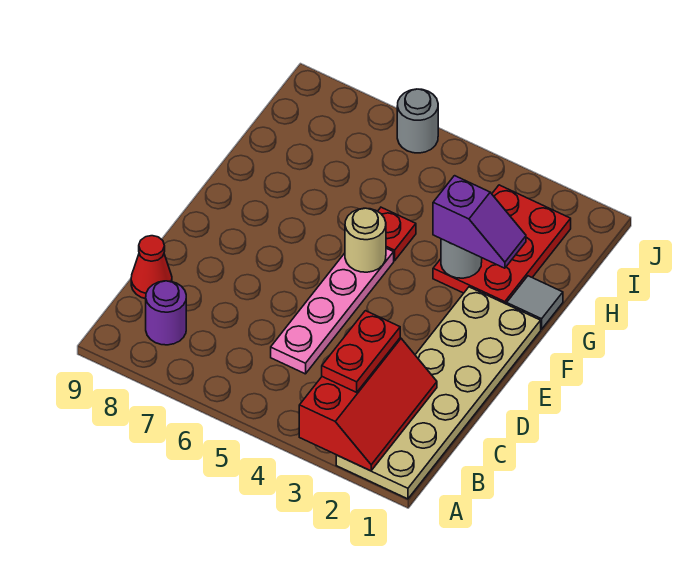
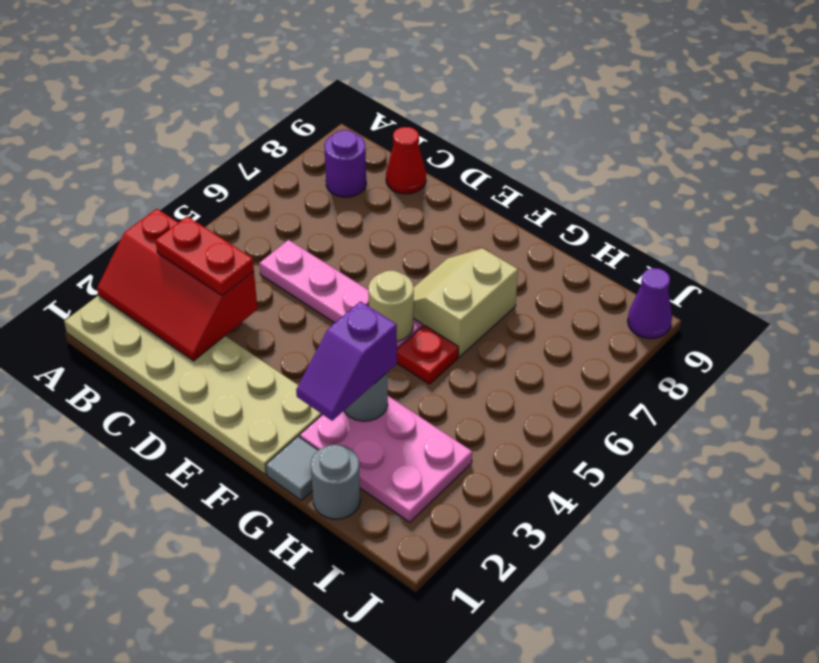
none -> tan slope F6:G7 level 1 top G
red plate G2:I3 level 1 -> pink plate G2:I3 level 1
grey round brick J6 level 1 -> grey round brick H1 level 1
none -> purple cone J9 level 1

